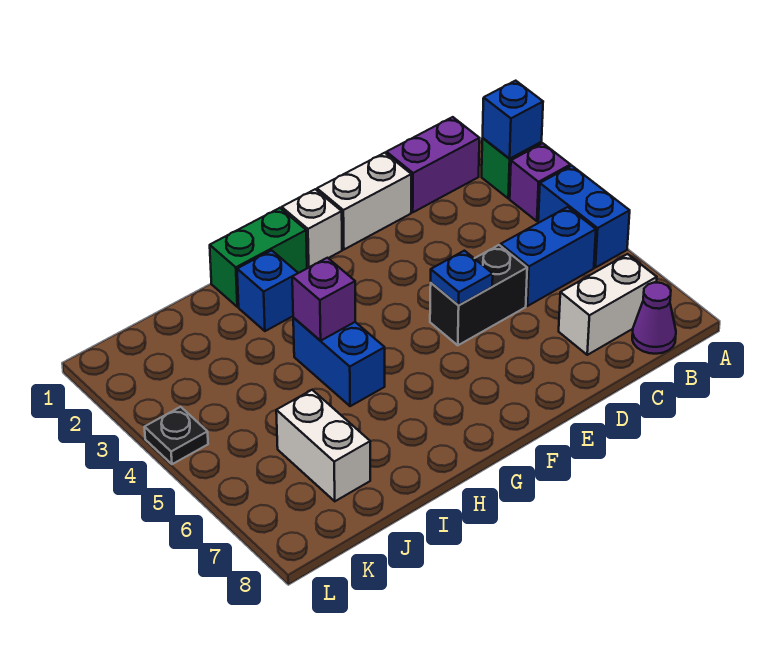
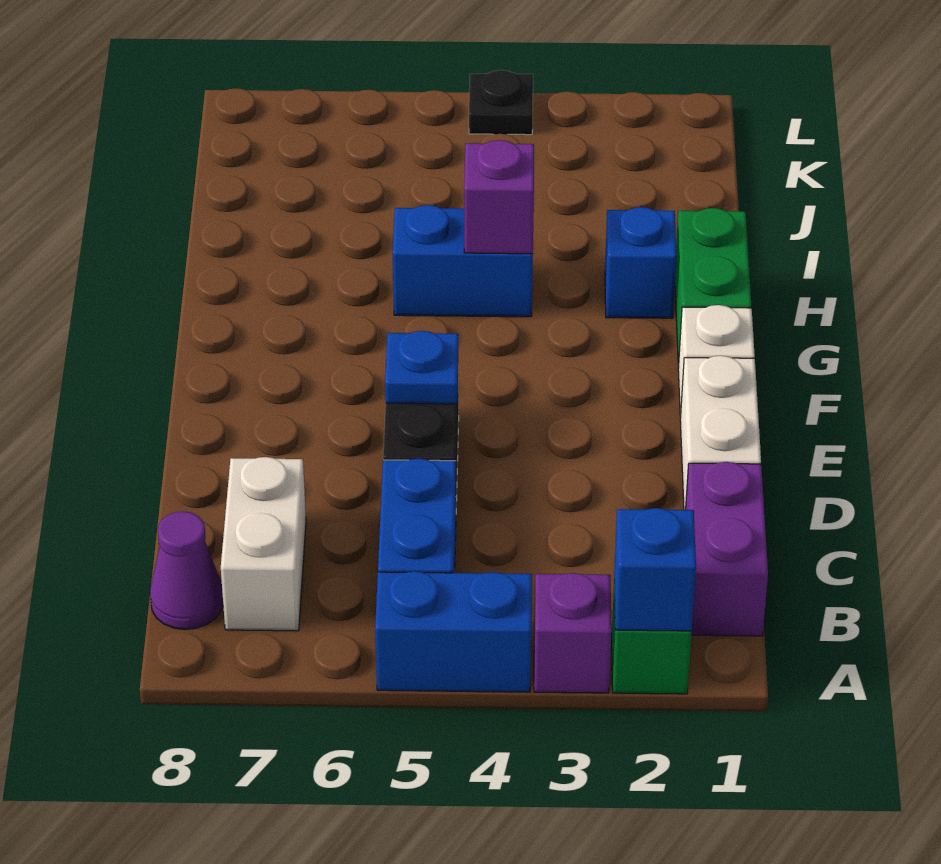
white brick J6:J7 level 1 -> none

